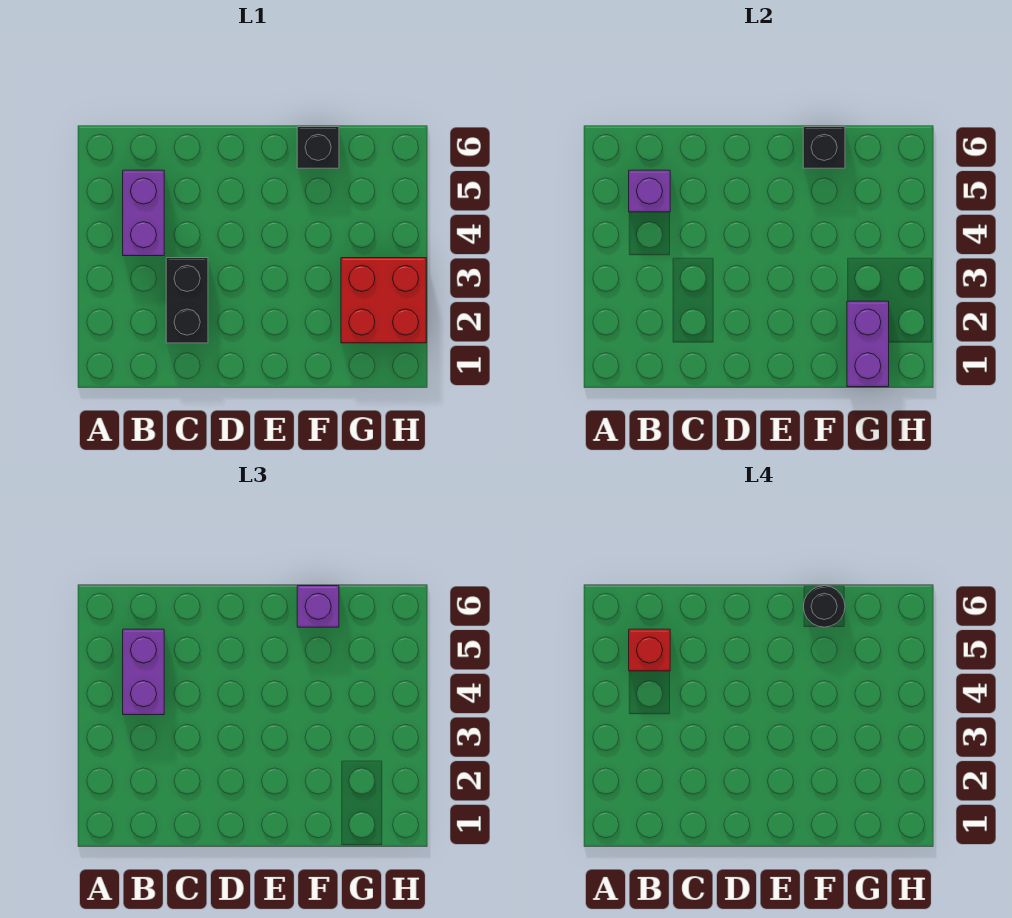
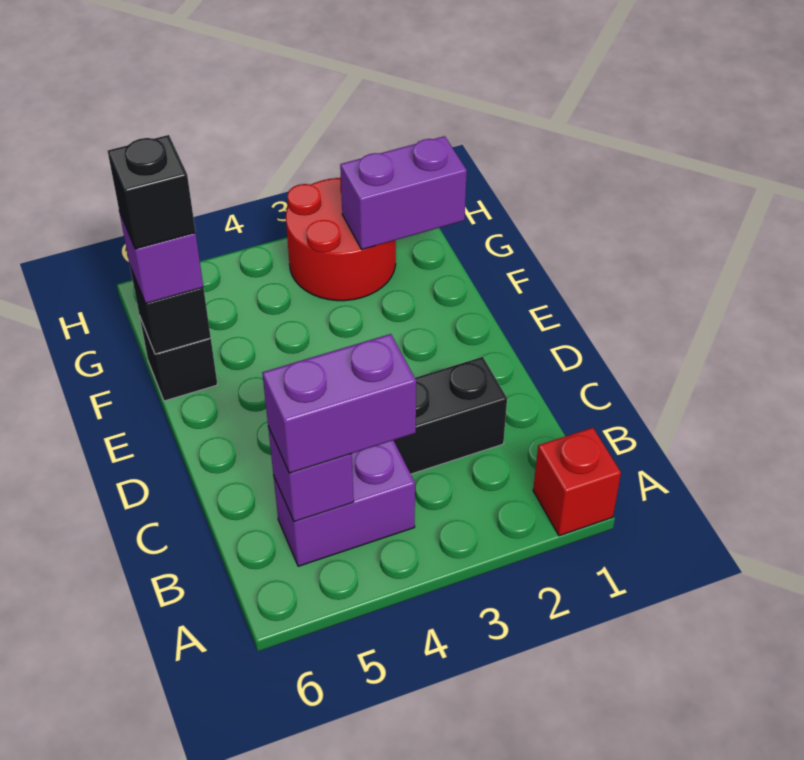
red brick B5 level 4 -> red brick A1 level 1
black round brick F6 level 4 -> black brick F6 level 4
red brick G2:H3 level 1 -> red round brick G2:H3 level 1

